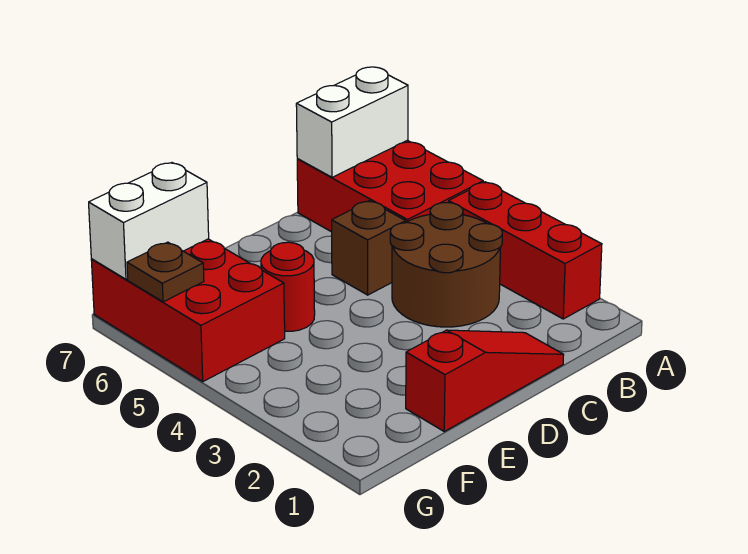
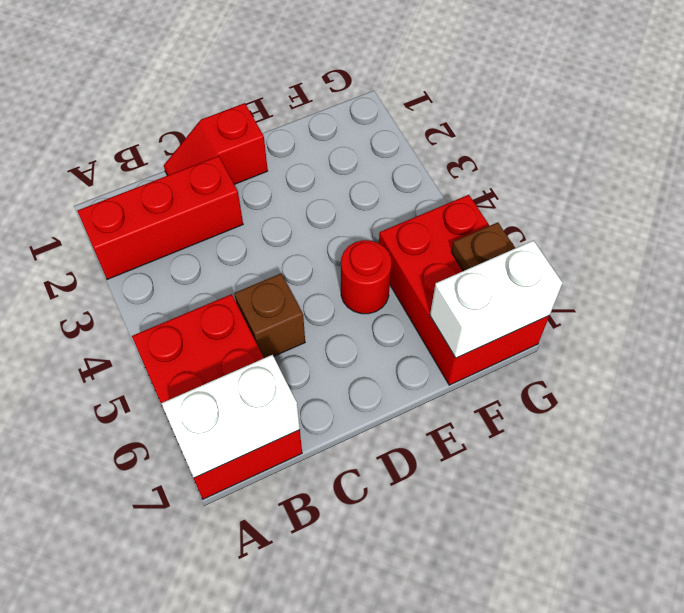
red brick A2:A4 level 1 -> red brick A2:C2 level 1
brown round brick B3:C4 level 1 -> none
red slope C1:E1 level 1 top E -> red slope C1:D1 level 1 top D

